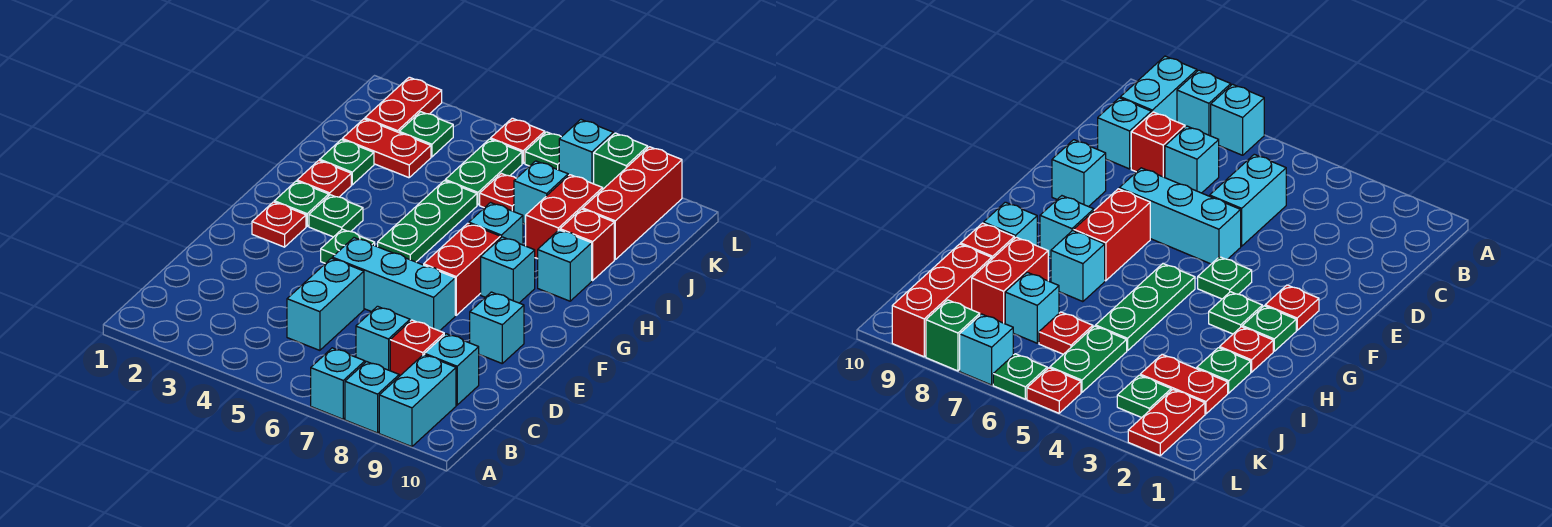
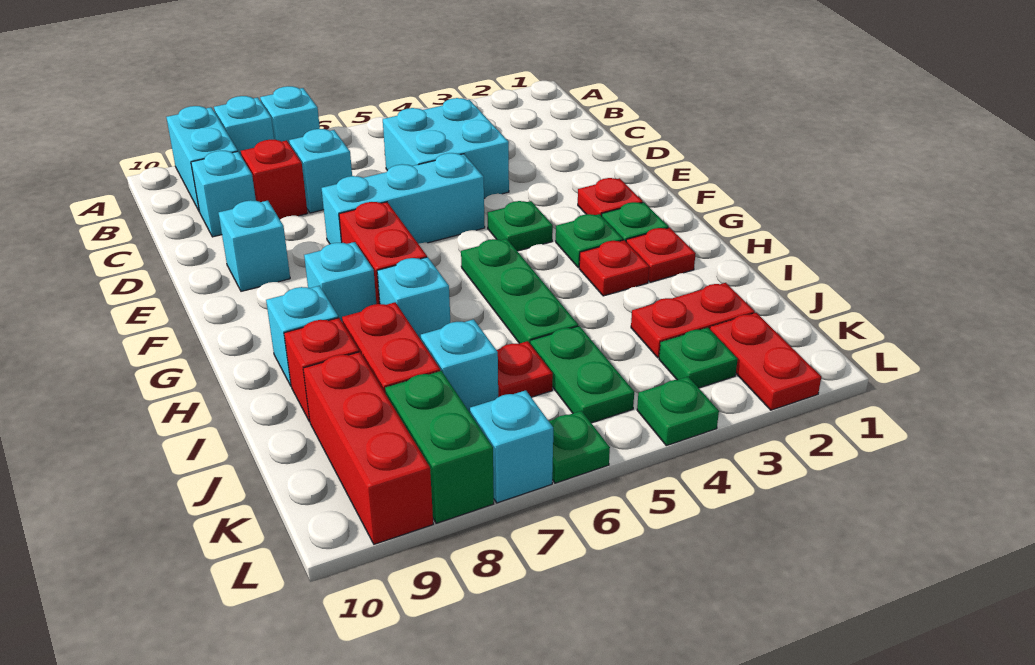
cyan brick C5:D5 level 1 -> cyan brick C4:D5 level 1
green plate I2 level 1 -> green plate L4 level 1
red plate L5 level 1 -> red plate H3 level 1
green brick L8 level 1 -> green brick K8:L8 level 1

